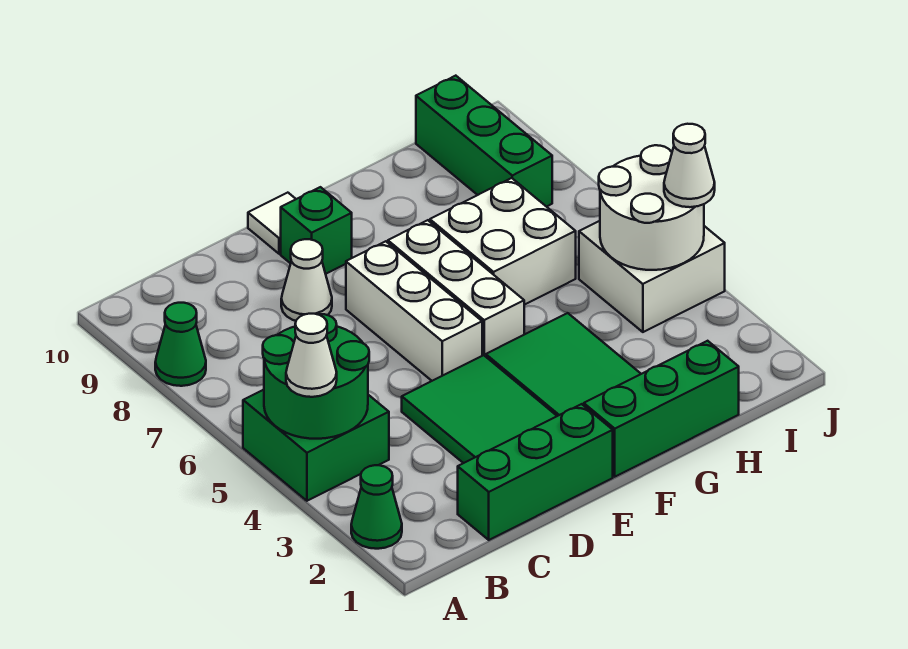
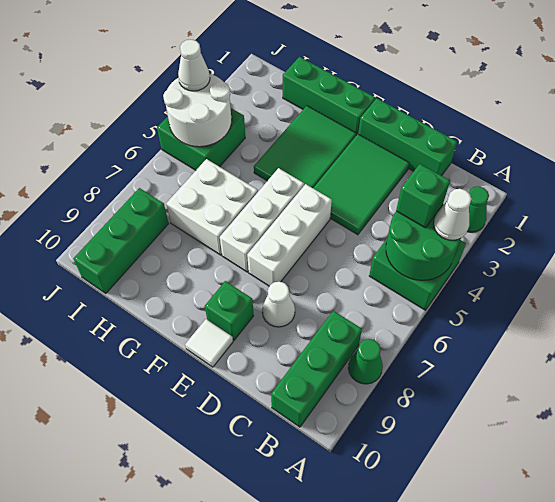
none -> green brick B4 level 3
none -> green brick B8:B10 level 1
white brick I4:J5 level 1 -> green brick I4:J5 level 1

